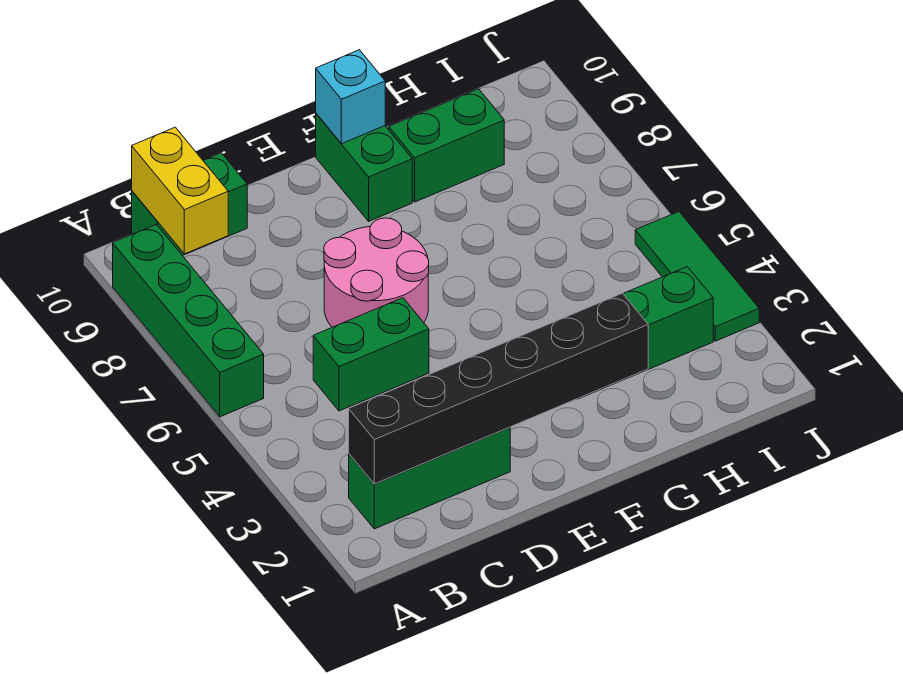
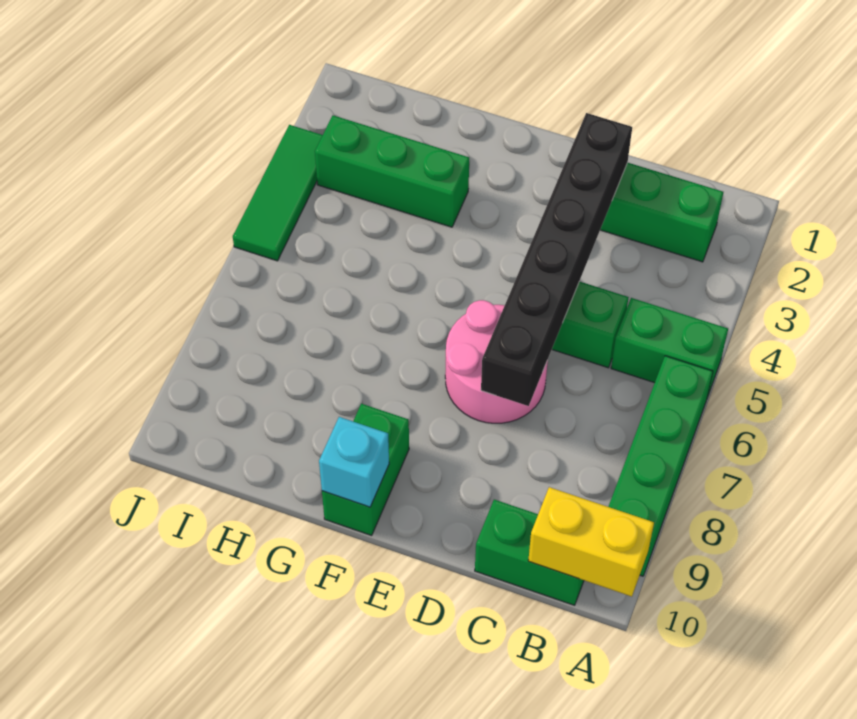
black brick B2:G2 level 2 -> black brick D2:D7 level 2
yellow brick B9:B10 level 2 -> yellow brick A10:B10 level 2
green brick G9:H9 level 1 -> green brick A5:B5 level 1

